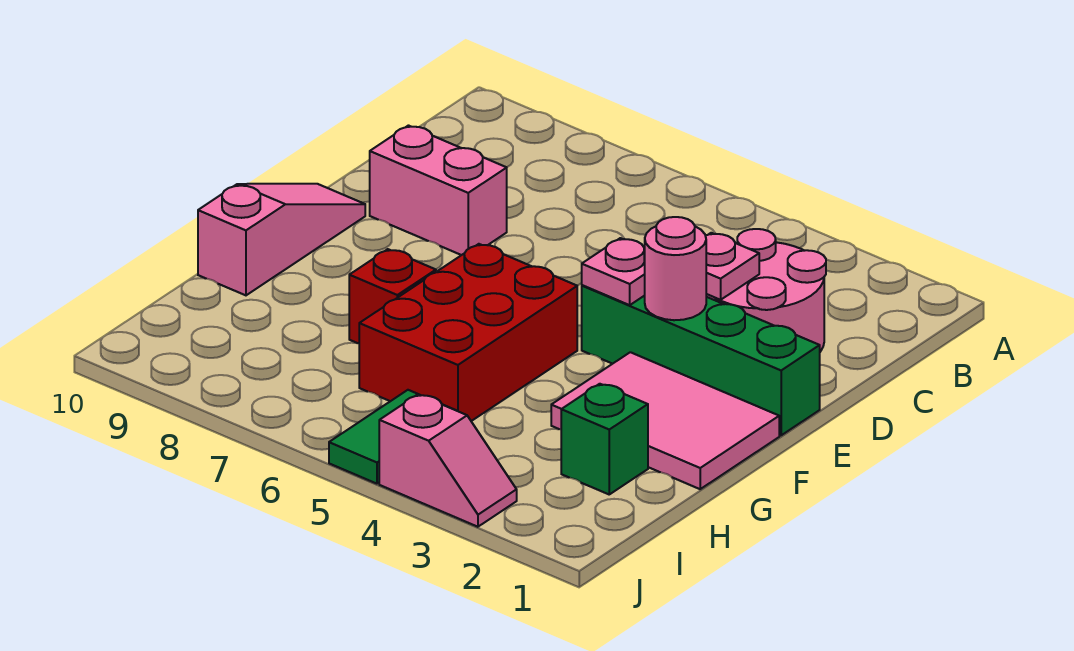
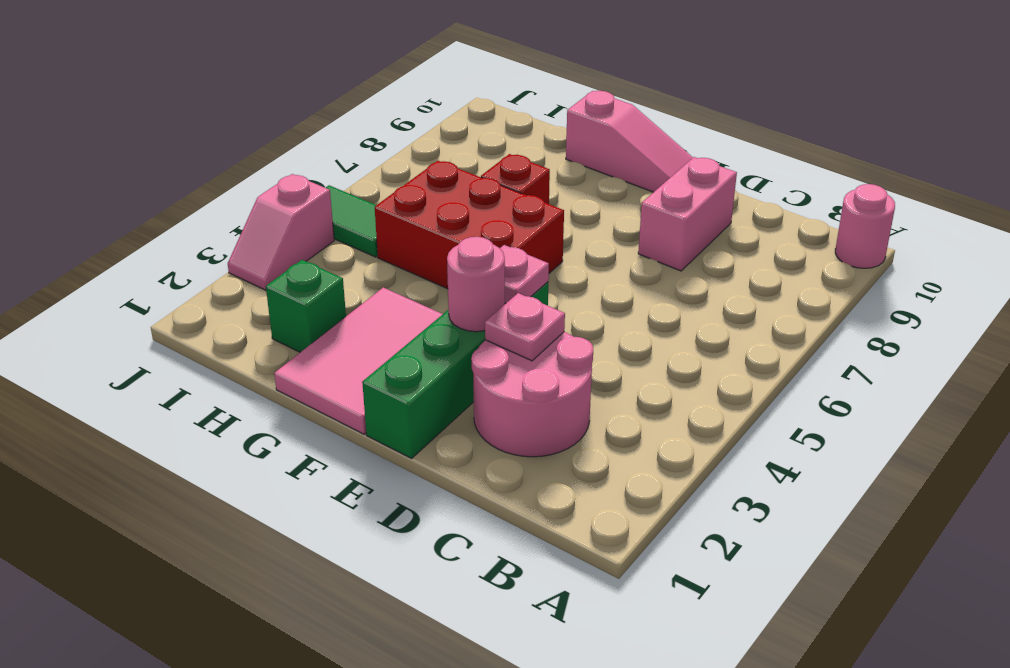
none -> pink round brick A10 level 1

